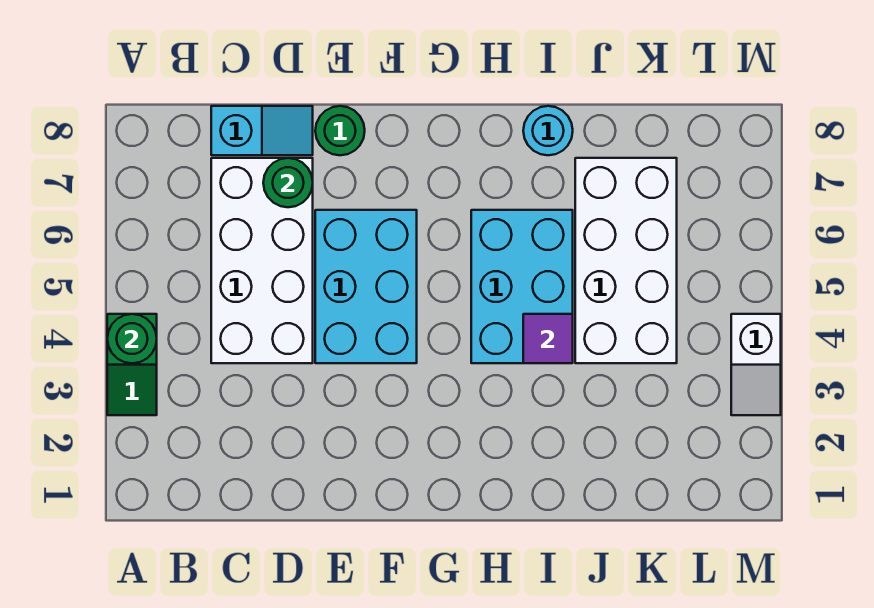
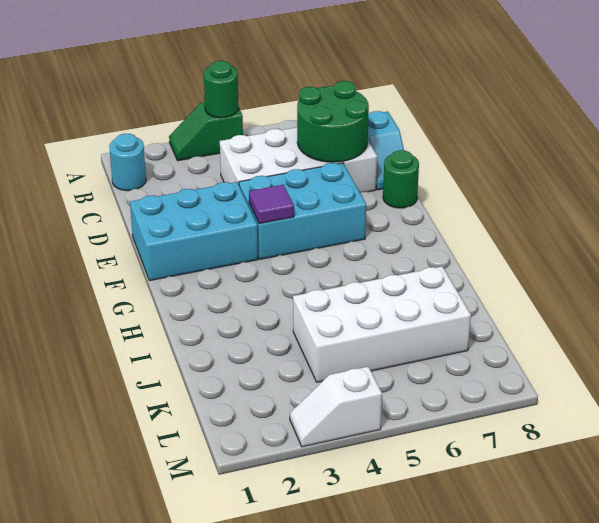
green round brick D7 level 2 -> green round brick C6:D7 level 2
cyan brick H4:I6 level 1 -> cyan brick E1:F3 level 1
purple tile I4 level 2 -> purple tile F4 level 2
cyan round brick I8 level 1 -> cyan round brick B1 level 1

